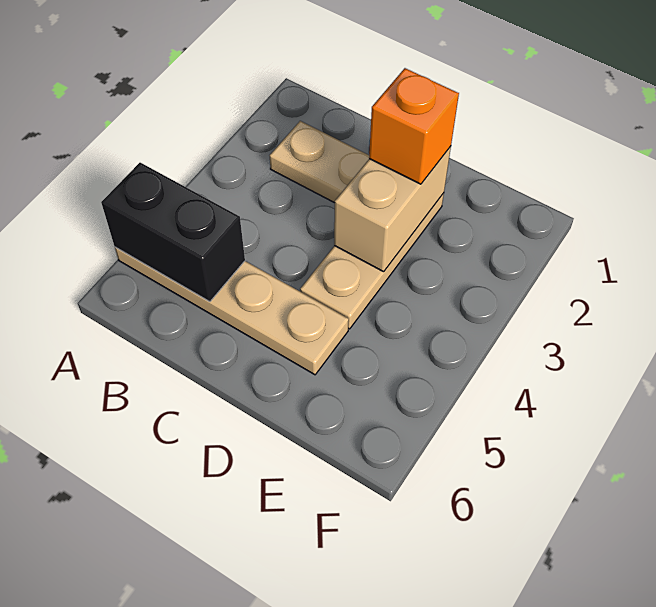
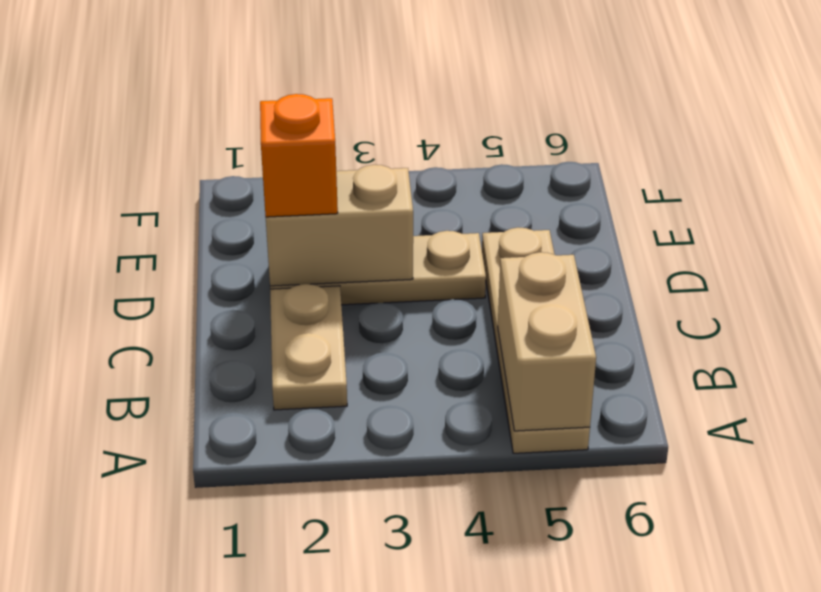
black brick A5:B5 level 2 -> tan brick A5:B5 level 2

